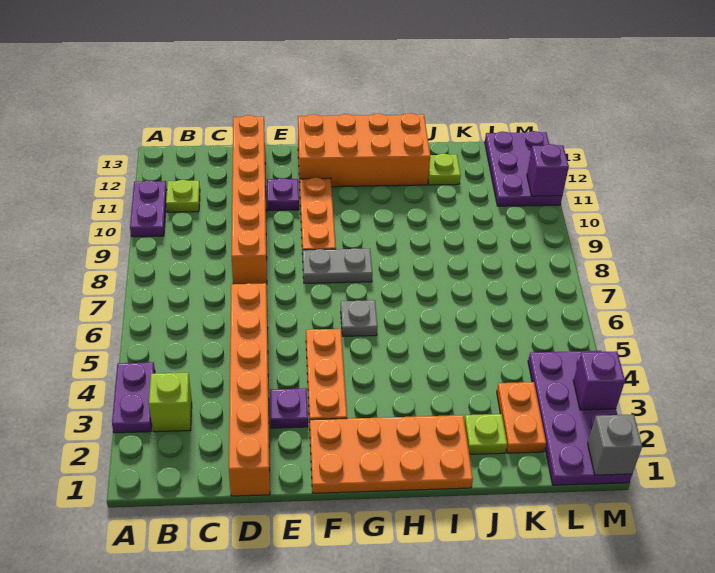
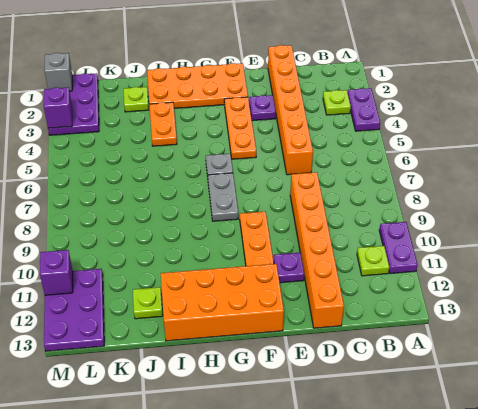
lime brick B3 level 1 -> lime plate B3 level 1
grey plate F8:G8 level 1 -> grey plate G7:G8 level 1
orange plate K2:K3 level 1 -> orange plate I3:I4 level 1
purple plate L1:M4 level 1 -> purple plate L1:M3 level 1

